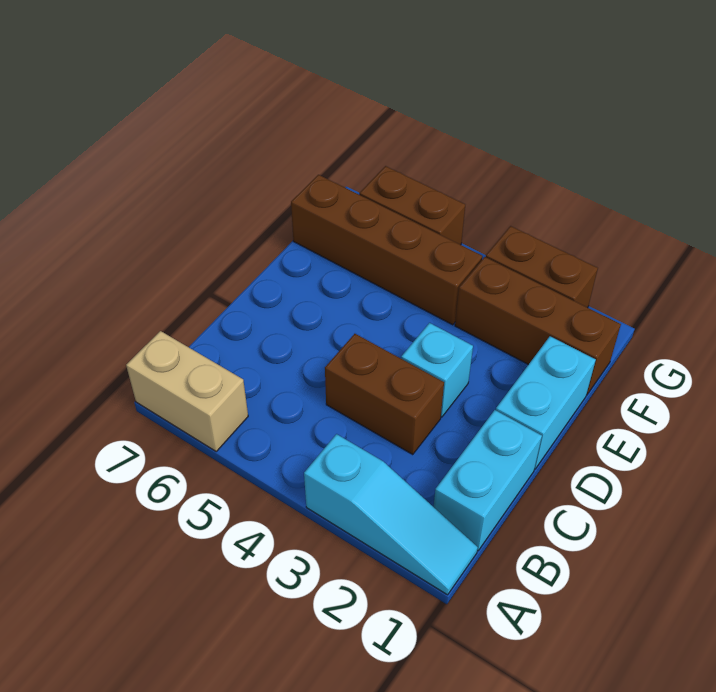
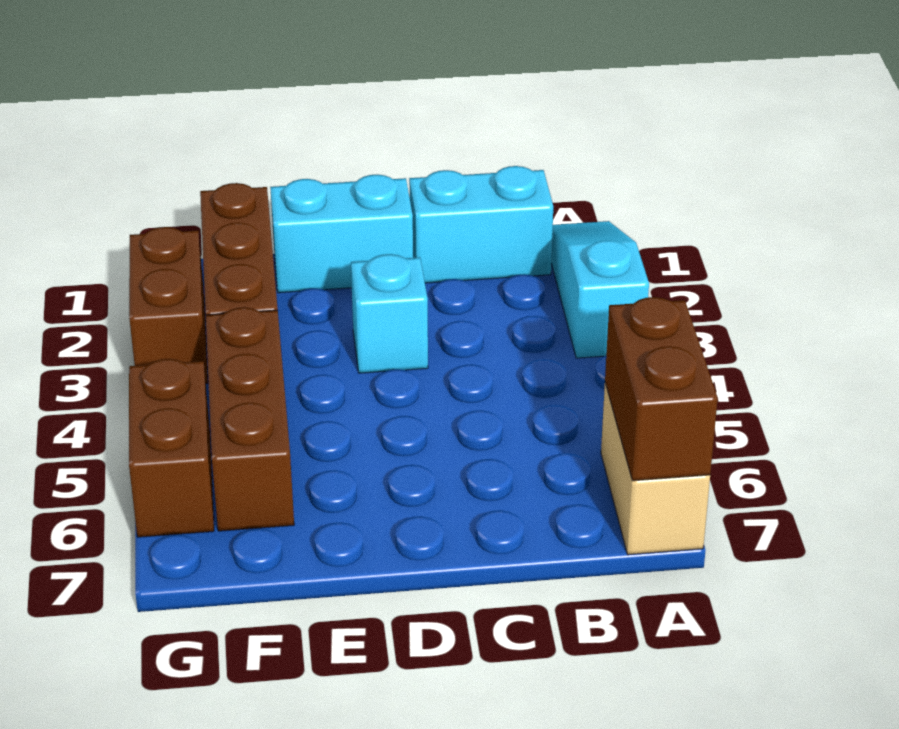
brown brick C3:C4 level 1 -> brown brick A6:A7 level 2
brown brick F4:F7 level 1 -> brown brick F4:F6 level 1

